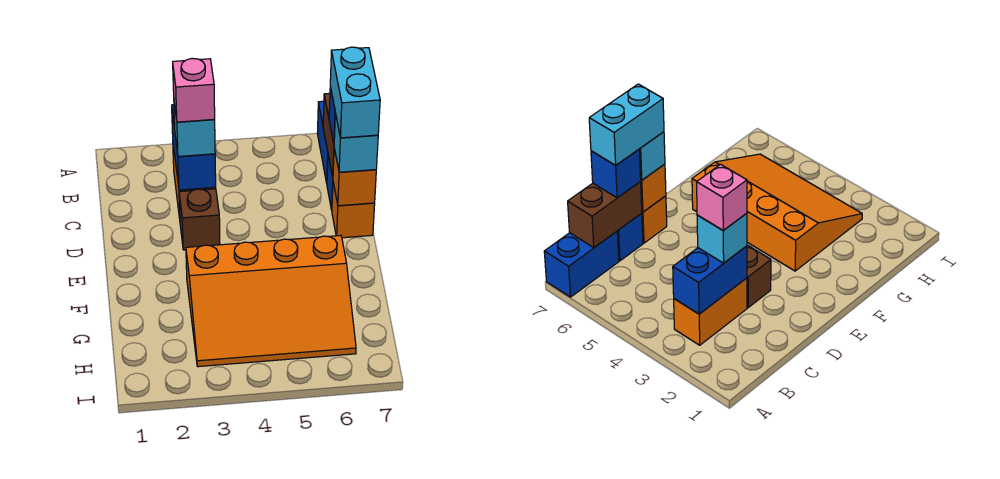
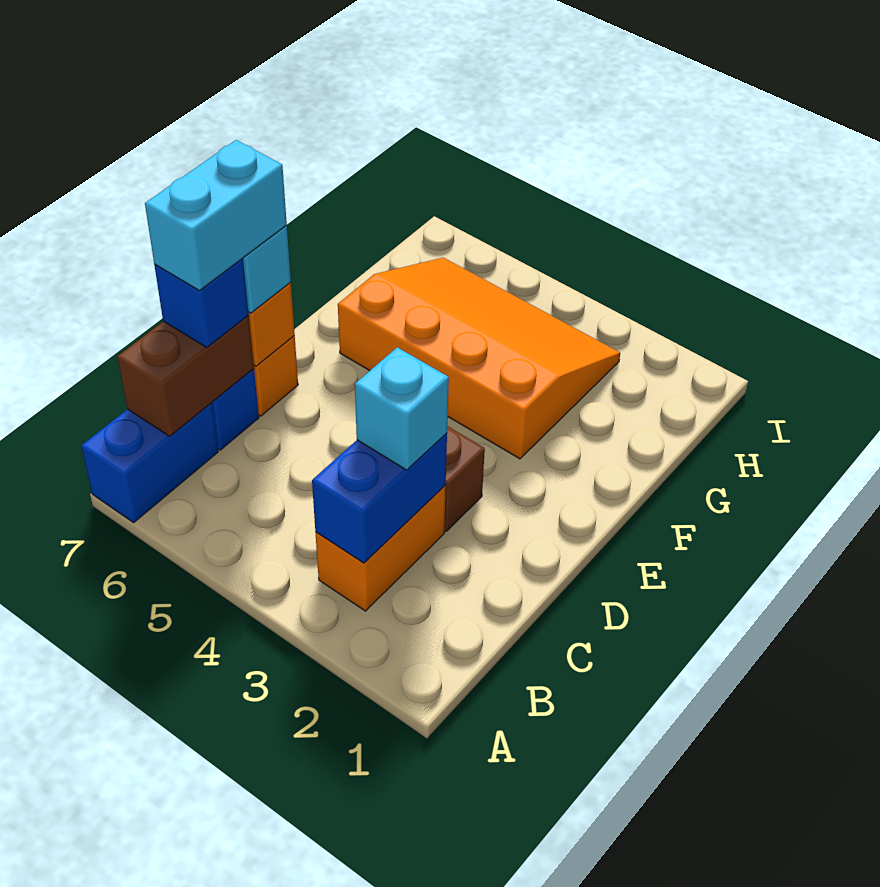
pink brick C3 level 4 -> none

